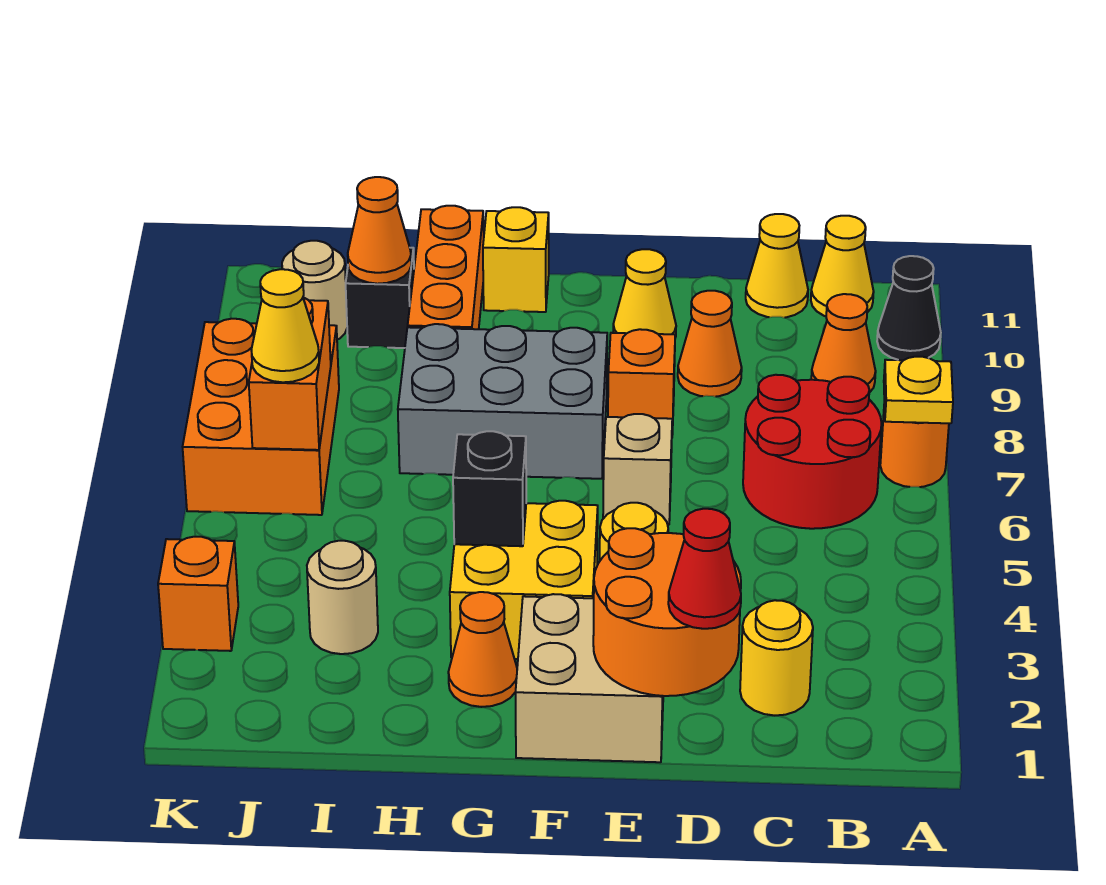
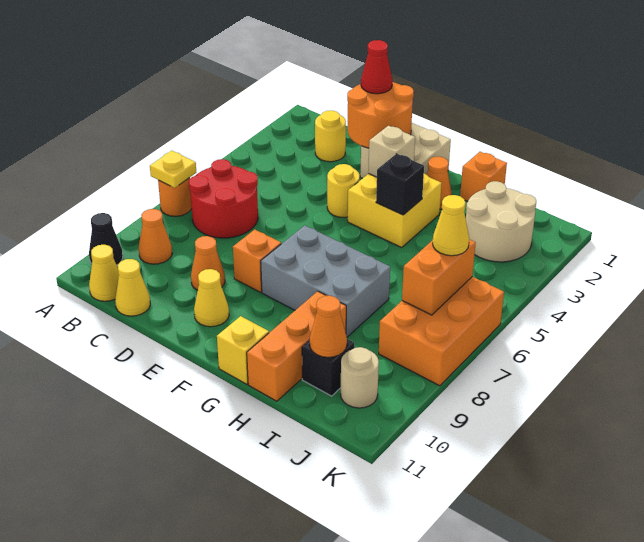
tan brick E6 level 1 -> tan brick F3 level 2
tan round brick I3 level 1 -> tan round brick I2:J3 level 1
orange brick K3 level 1 -> orange brick H1 level 1

